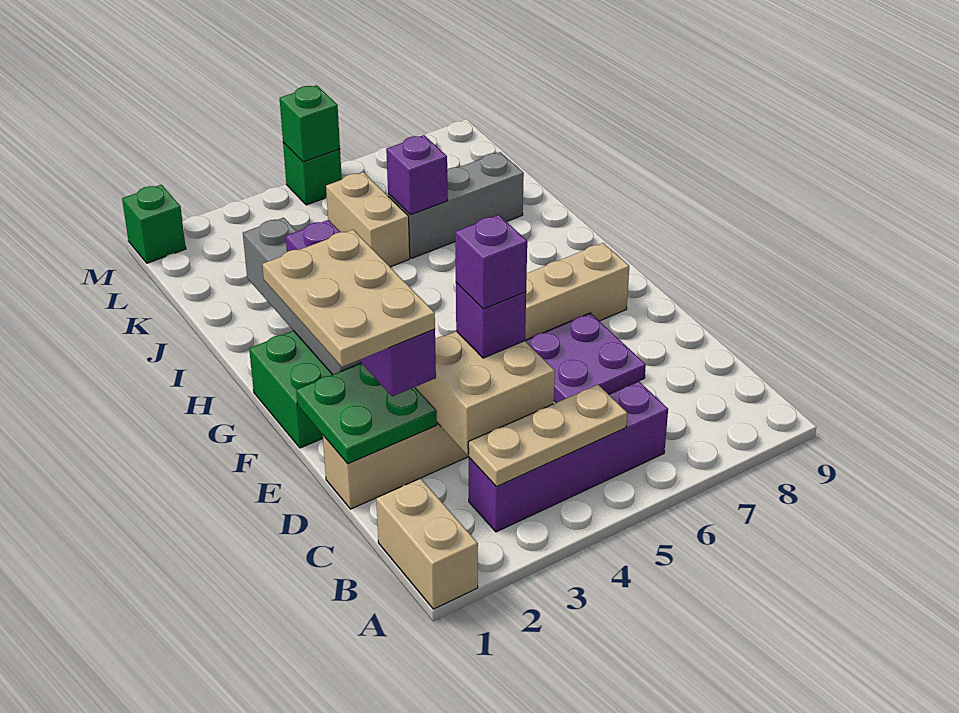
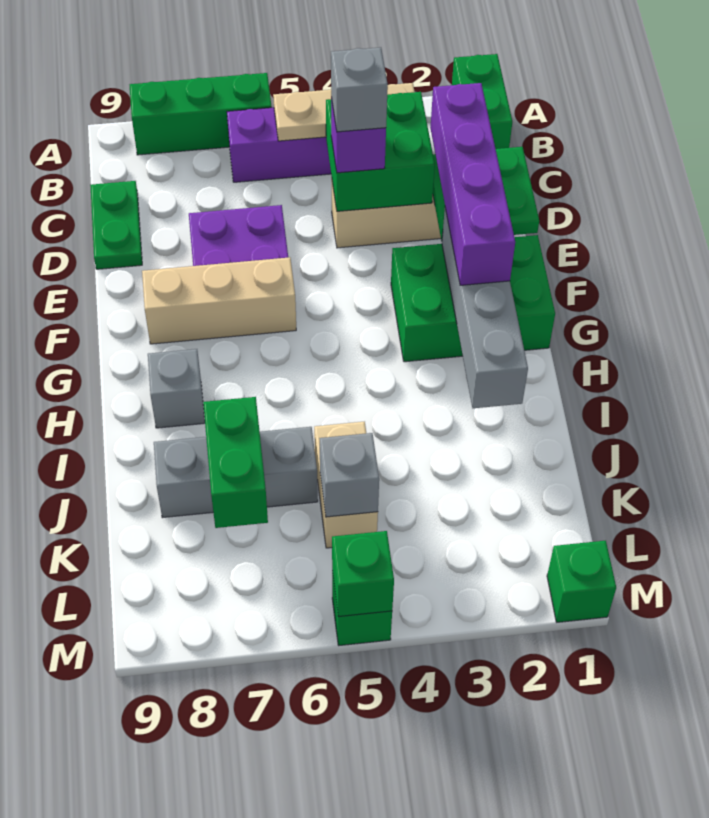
tan brick A1:B1 level 1 -> green brick A1:B1 level 1
none -> green brick A6:A8 level 1
tan brick C3:D4 level 2 -> green brick C3:D4 level 2
none -> green plate C9:D9 level 1
tan plate D1:F2 level 4 -> none
purple brick D4 level 4 -> grey brick D4 level 4
none -> grey brick H8 level 1
purple brick J6 level 2 -> none
none -> green brick J7:K7 level 2
none -> grey brick K5 level 2

